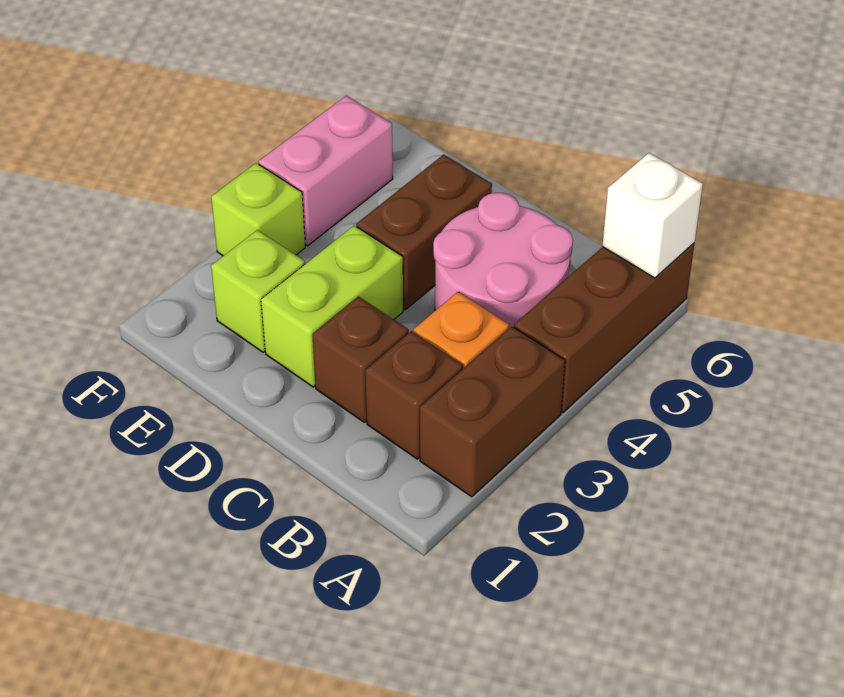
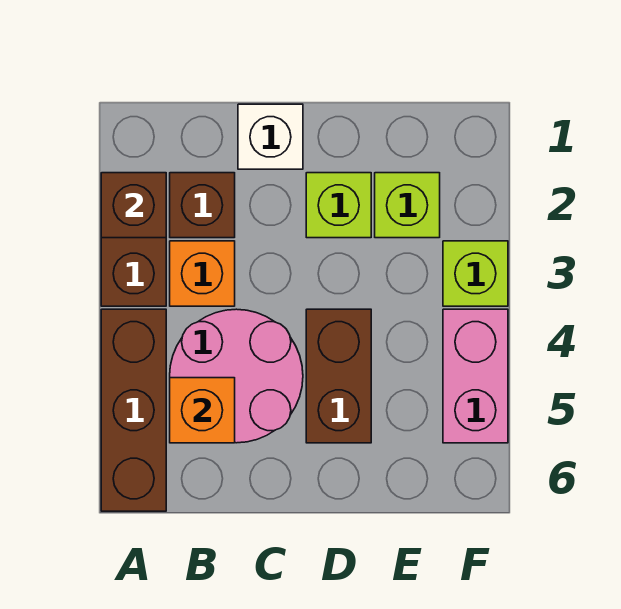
white brick A6 level 2 -> white brick C1 level 1
none -> orange brick B5 level 2
brown brick C2 level 1 -> brown brick A2 level 2
lime brick D2:D3 level 1 -> lime brick D2 level 1

